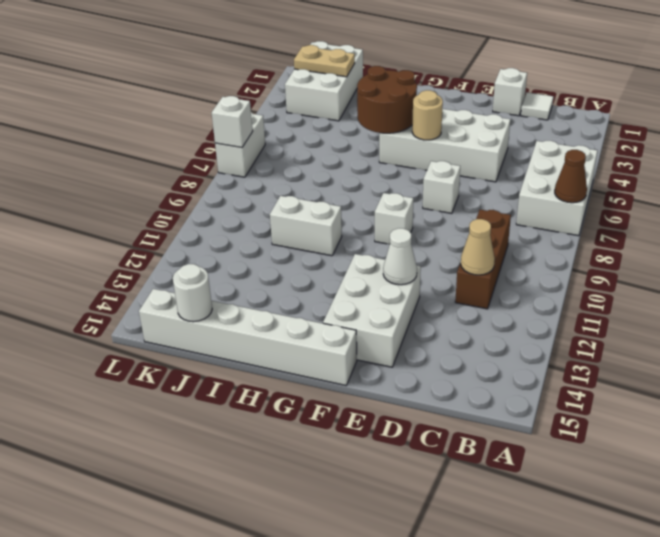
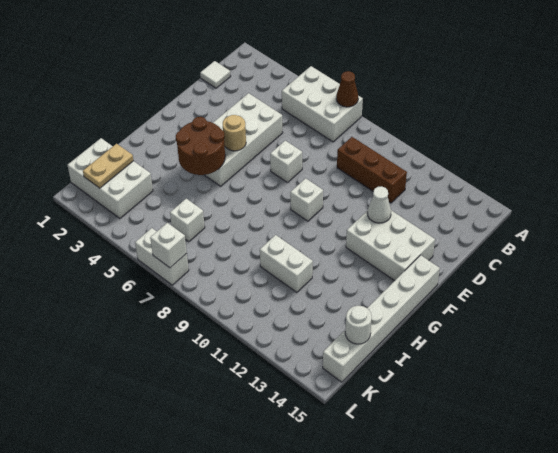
tan cone C11 level 2 -> none
white brick D1 level 1 -> white brick J6 level 1
white brick H10:I10 level 1 -> white brick I10:I11 level 1

